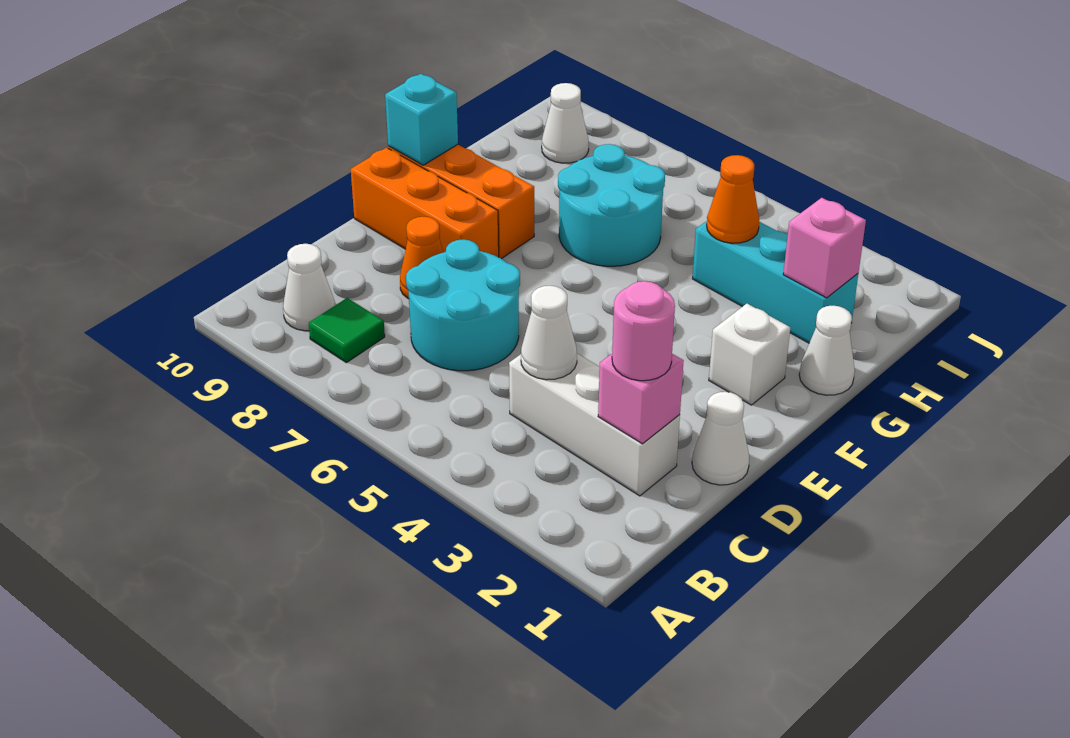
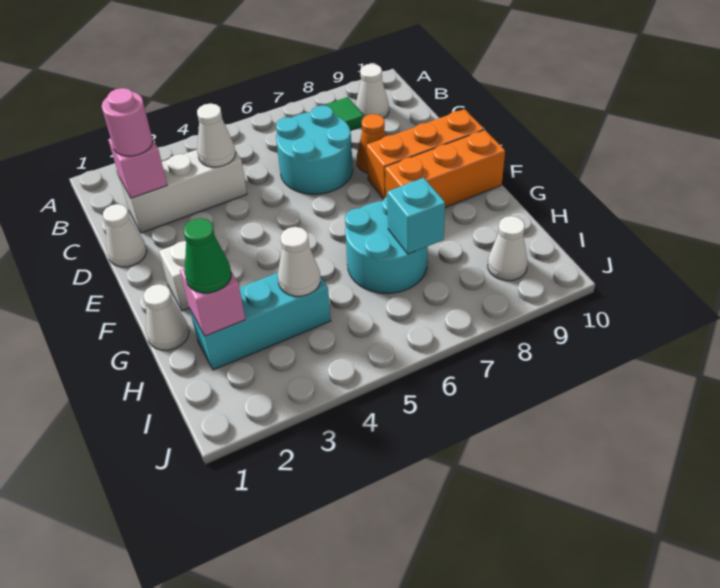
cyan brick F10 level 2 -> cyan brick H7 level 2
none -> green cone H2 level 3
orange cone H4 level 2 -> white cone H4 level 2

